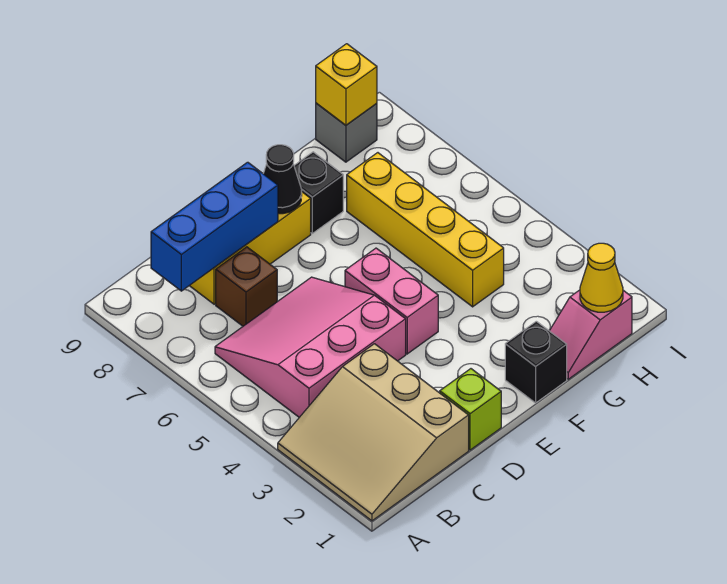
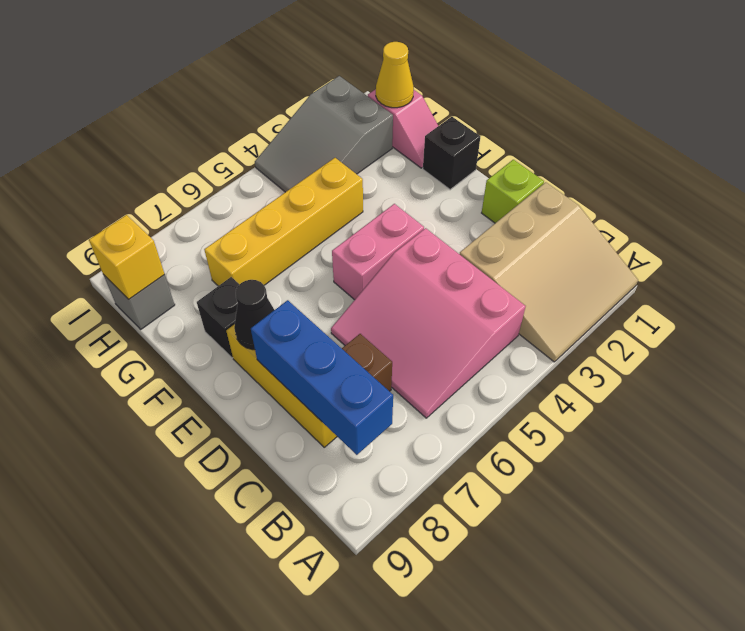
none -> grey slope H2:I4 level 1 top 2

